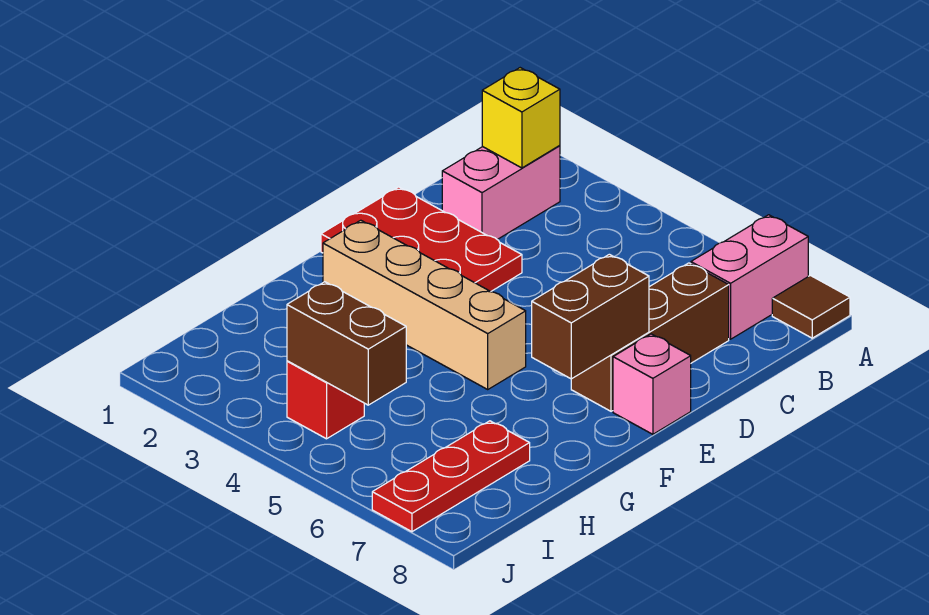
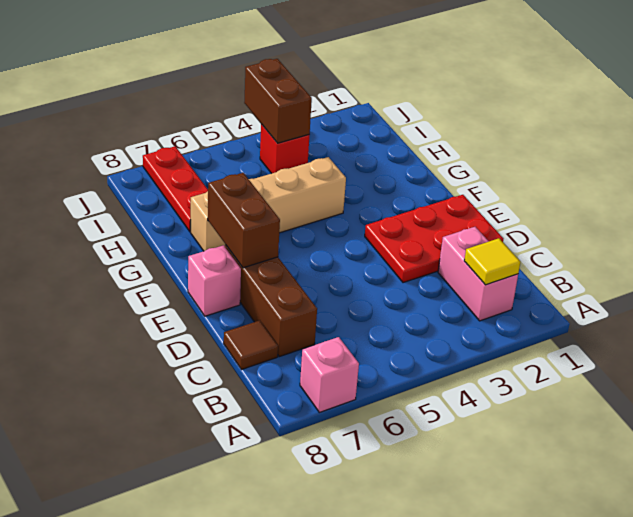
pink brick A7:B7 level 1 -> pink brick A7 level 1
brown tile A8 level 1 -> brown tile C8 level 1
yellow brick B2 level 2 -> yellow tile B2 level 2
tan brick F2:F5 level 1 -> tan brick G4:G7 level 1
brown brick I4:I5 level 2 -> brown brick I4:J4 level 2

